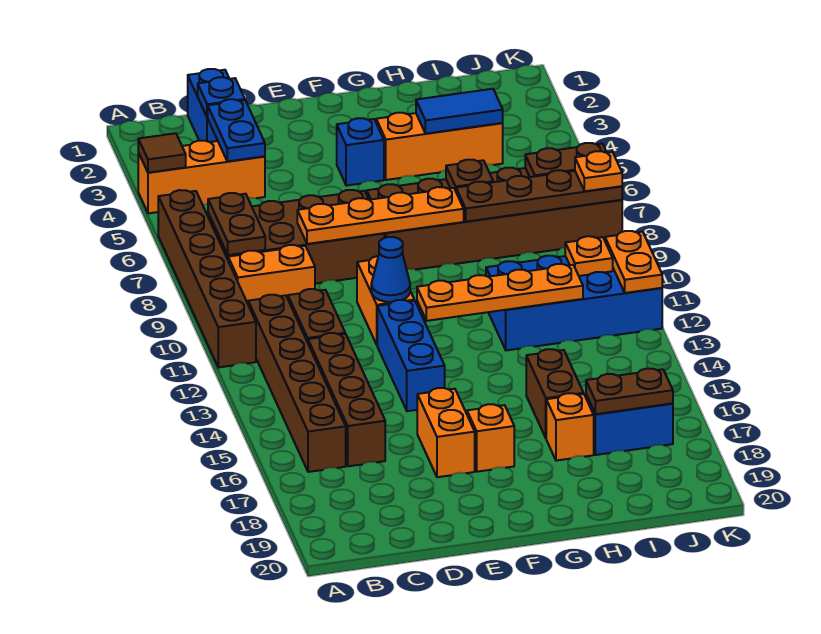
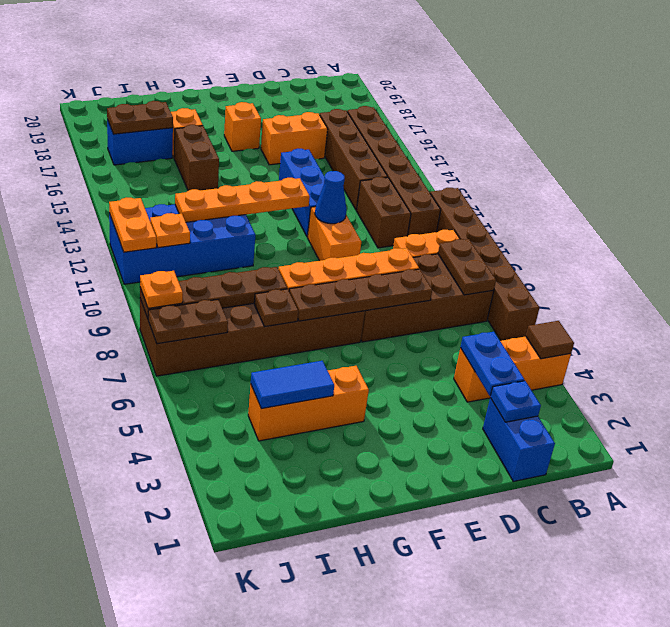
none -> brown plate D7:G7 level 2
orange brick E16:E17 level 1 -> orange brick D16:E16 level 1
blue brick F4 level 1 -> none

